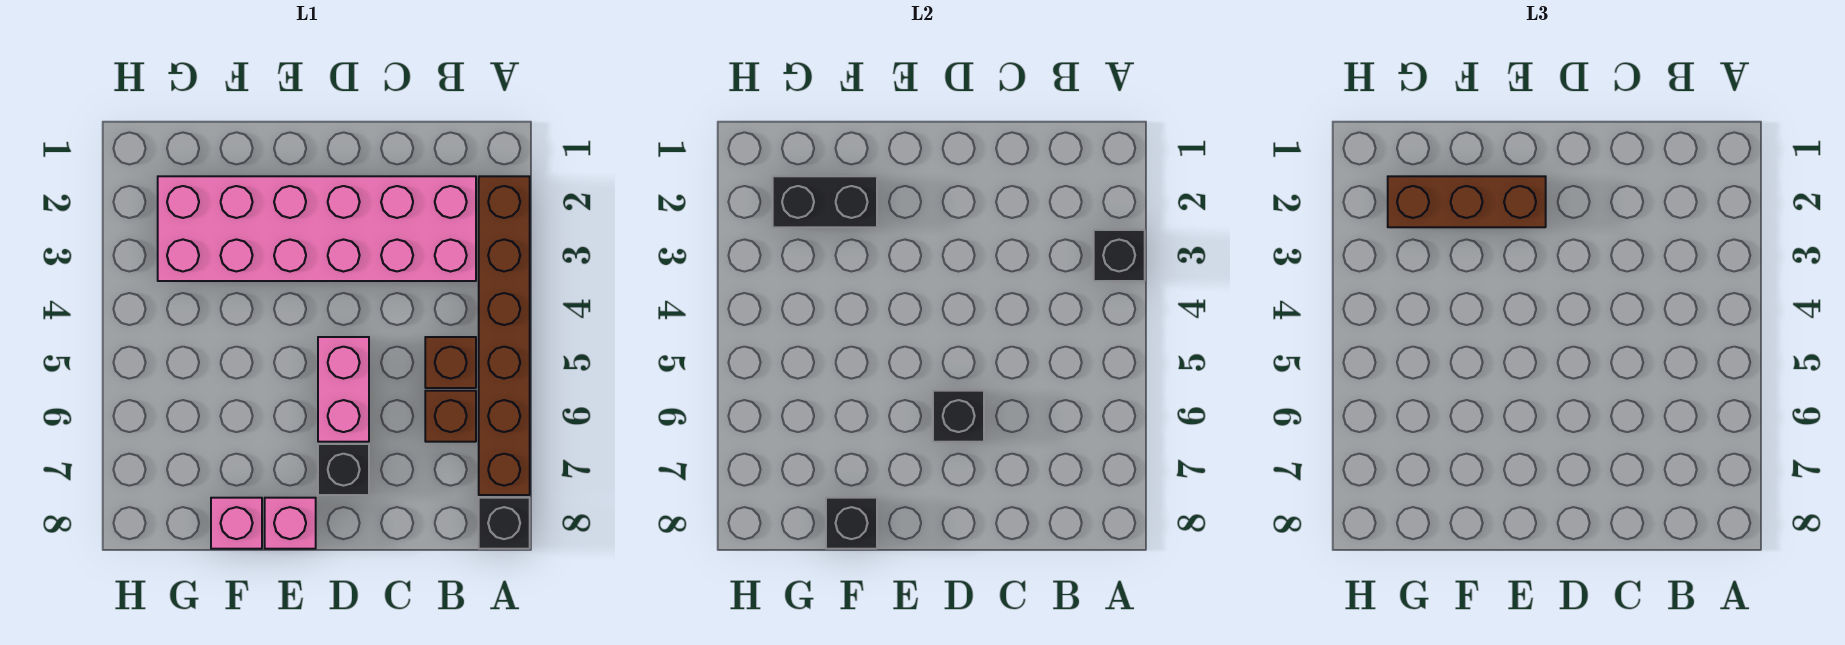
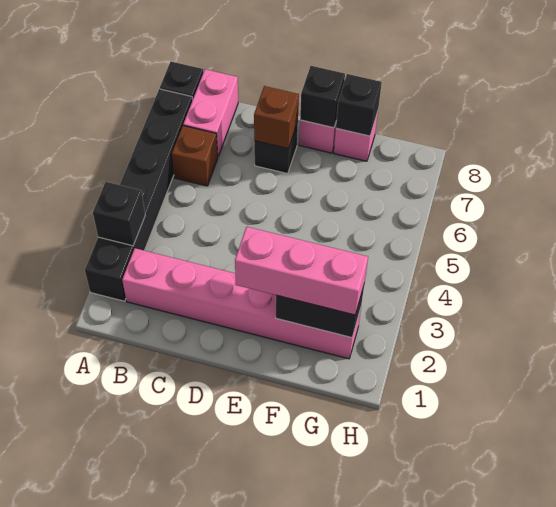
brown brick A2:A7 level 1 -> black brick A2:A7 level 1
pink brick B2:G3 level 1 -> pink brick B2:G2 level 1
brown brick B5 level 1 -> brown brick D7 level 2
pink brick D5:D6 level 1 -> pink brick B7:B8 level 1
black brick D6 level 2 -> black brick E8 level 2
brown brick E2:G2 level 3 -> pink brick E2:G2 level 3

